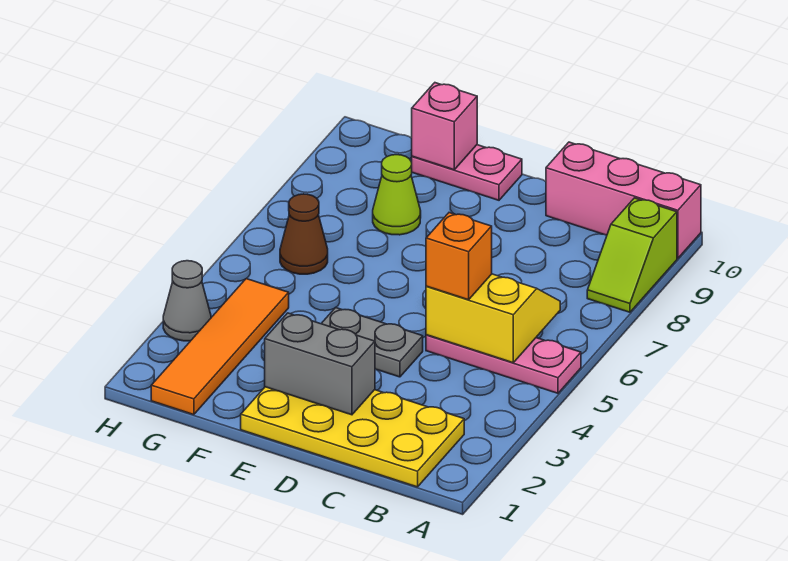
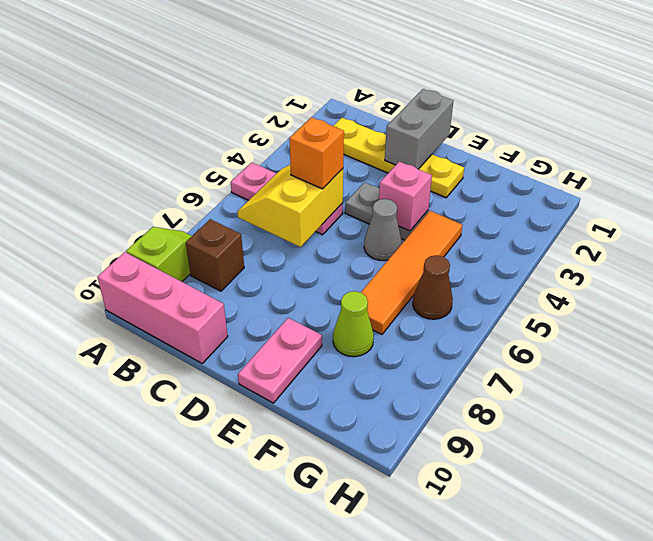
yellow plate B1:E2 level 1 -> yellow plate B2:E2 level 1
yellow slope B5:C6 level 2 top 5 -> yellow slope B5:C6 level 2 top C
none -> brown brick B8 level 1
grey brick D2:E2 level 2 -> grey brick D1:D2 level 2
pink plate E10:F10 level 1 -> pink plate E9:E10 level 1
pink brick F10 level 2 -> pink brick E4 level 2
orange tile G1:G4 level 1 -> orange tile F4:F7 level 1
grey cone H3 level 1 -> grey cone E5 level 1

